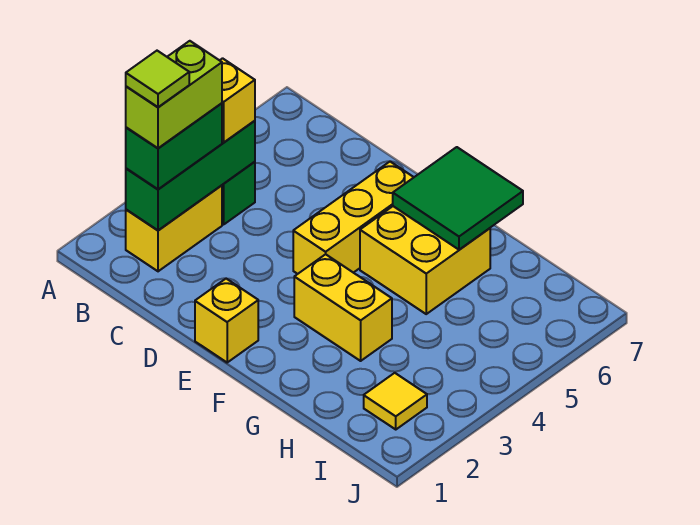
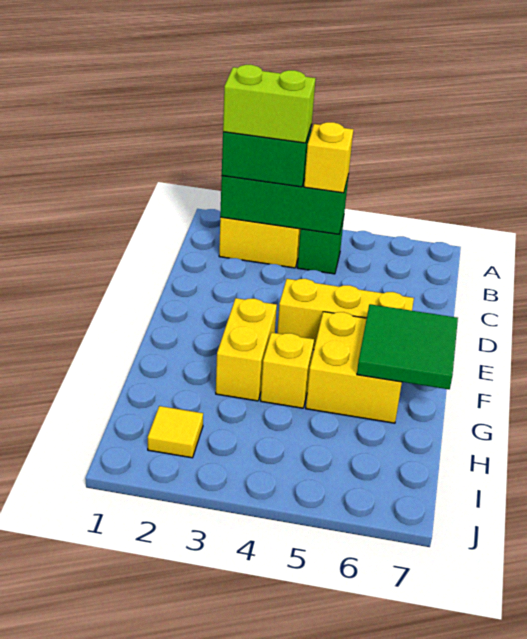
lime tile B2 level 5 -> none
yellow brick E1 level 1 -> yellow brick G4 level 1

